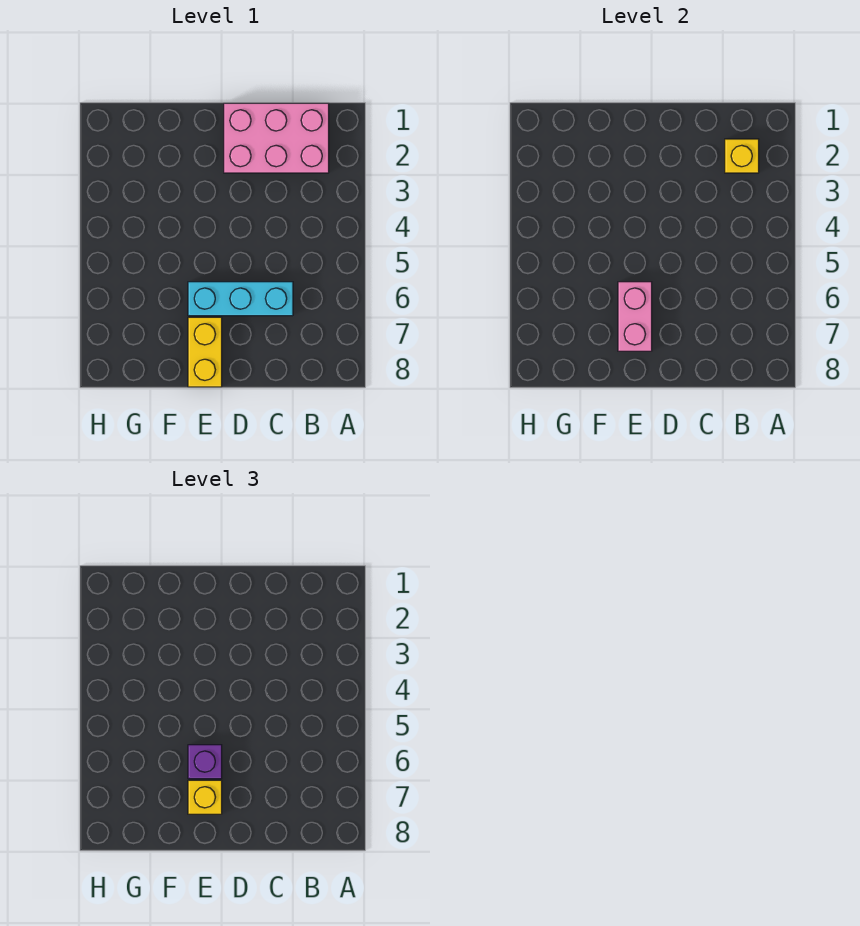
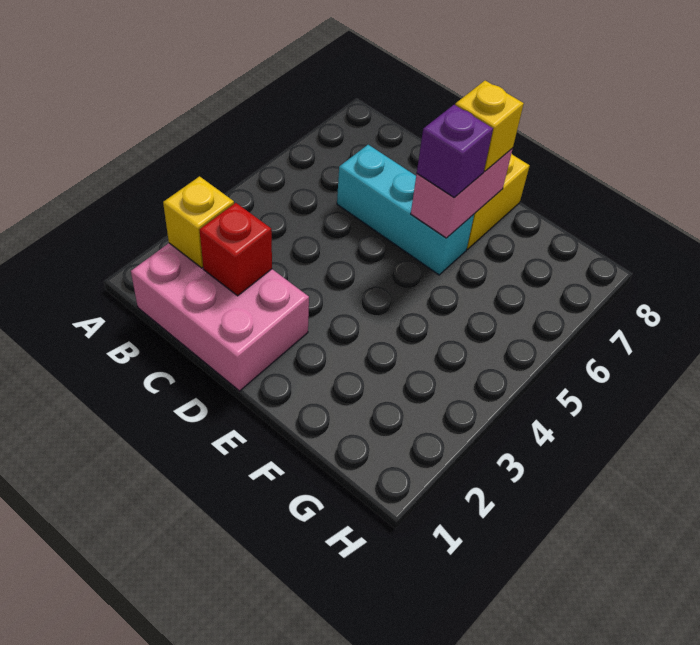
none -> red brick C2 level 2

